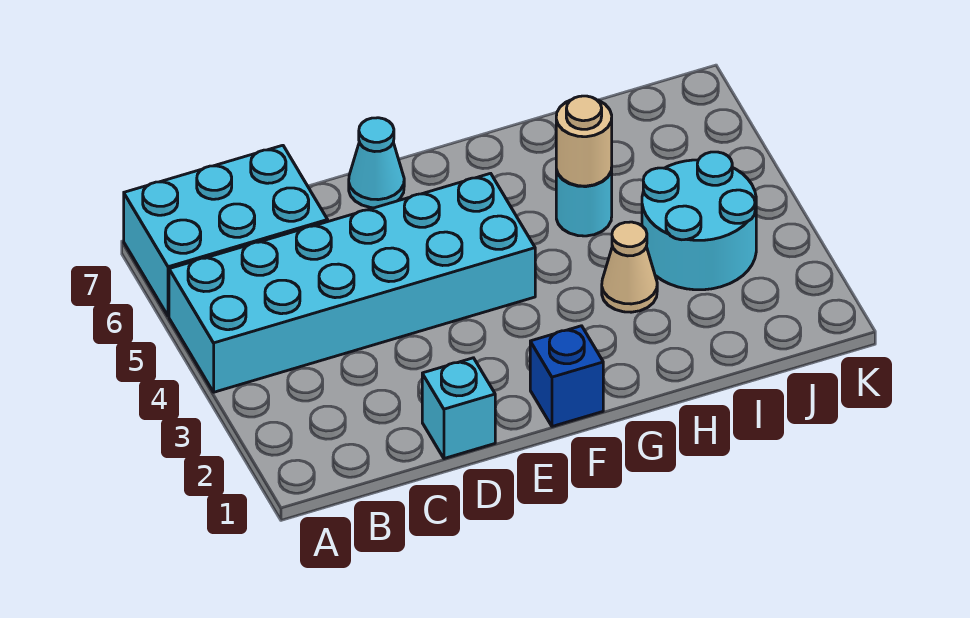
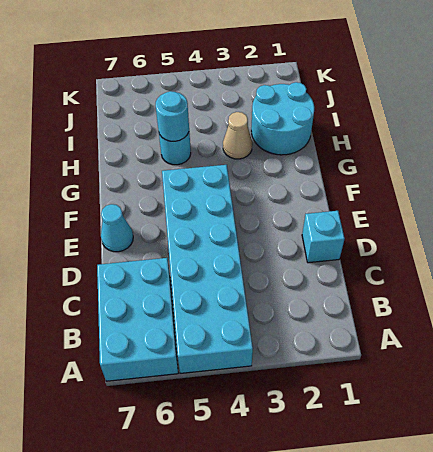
blue brick F1 level 1 -> none
tan round brick H5 level 2 -> cyan round brick H5 level 2
cyan round brick I3:J4 level 1 -> cyan round brick H1:I2 level 1

